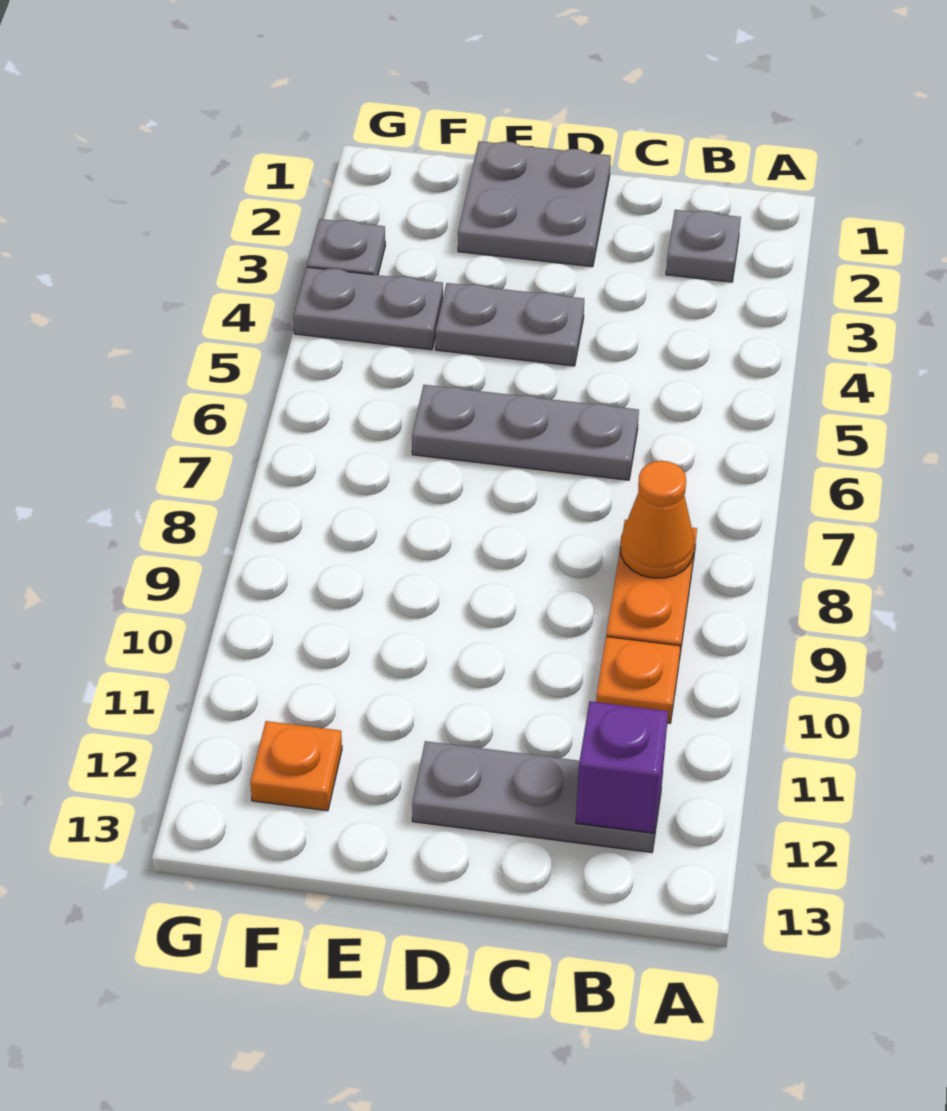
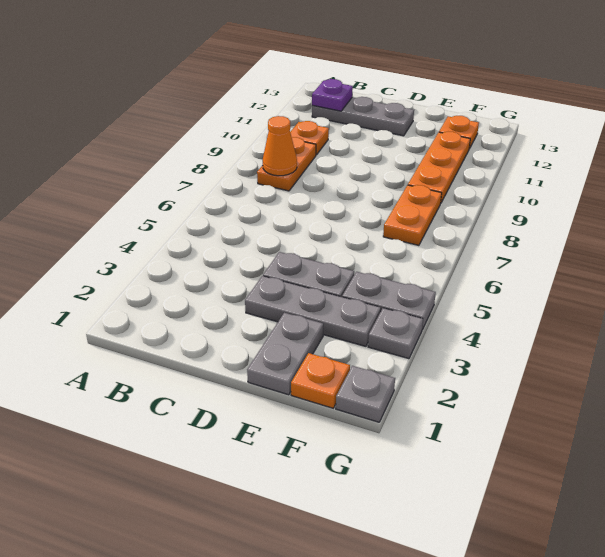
grey plate B2 level 1 -> grey plate G1 level 1
purple brick B12 level 2 -> purple plate B12 level 2
grey plate C6:E6 level 1 -> grey plate D3:F3 level 1
grey plate D1:E2 level 1 -> grey plate E1:E2 level 1
none -> orange plate F1 level 1
none -> orange plate F7:F8 level 1
none -> orange plate F9:F11 level 1

